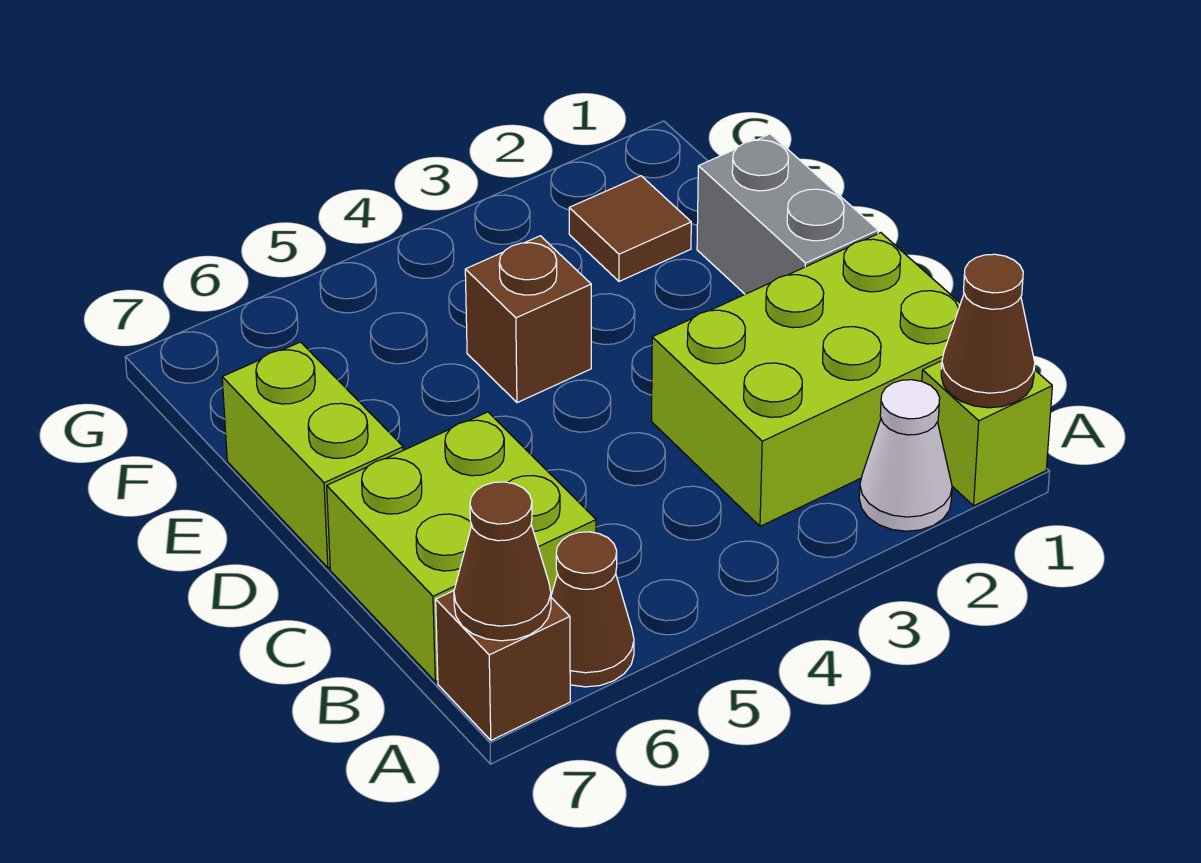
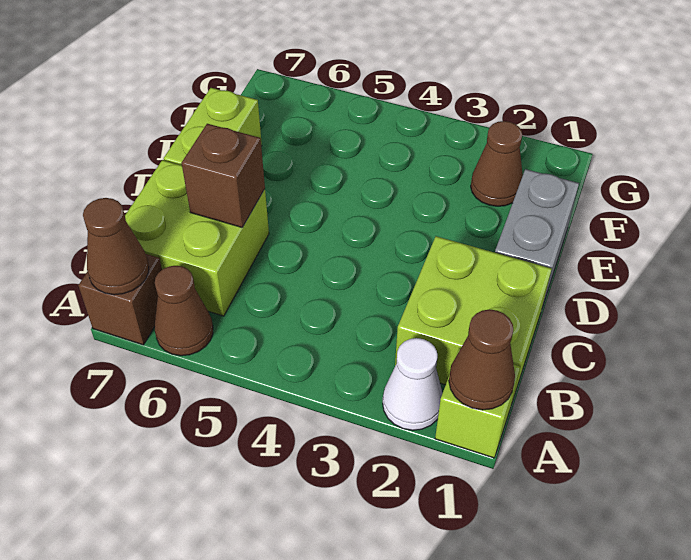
lime brick B1:C3 level 1 -> lime brick B1:C2 level 1
brown brick E4 level 1 -> brown brick C6 level 2
brown tile F2 level 1 -> brown cone F2 level 1

